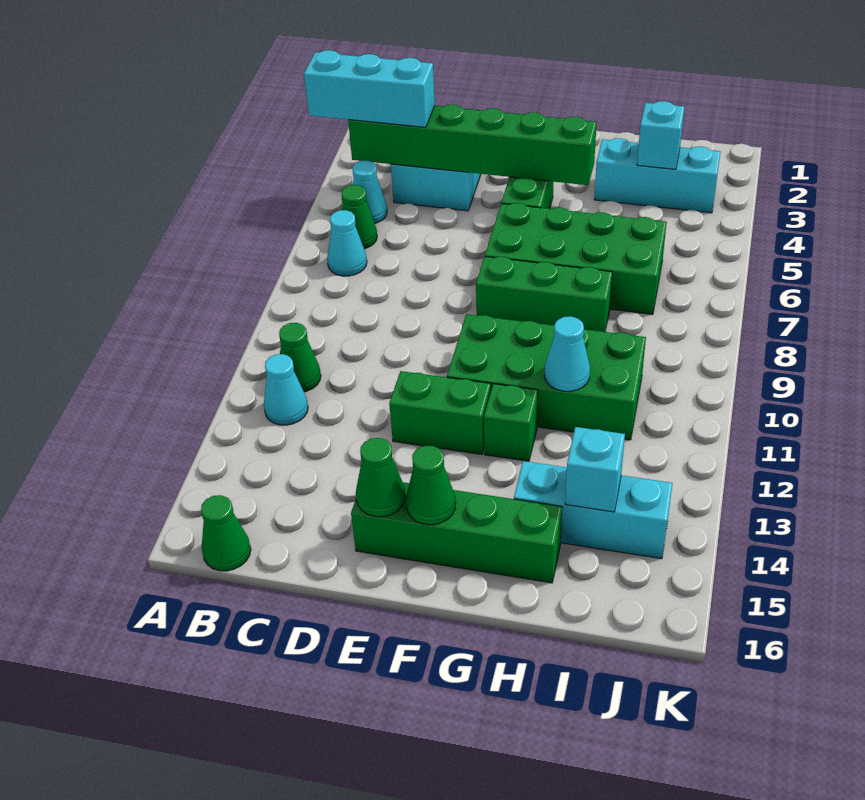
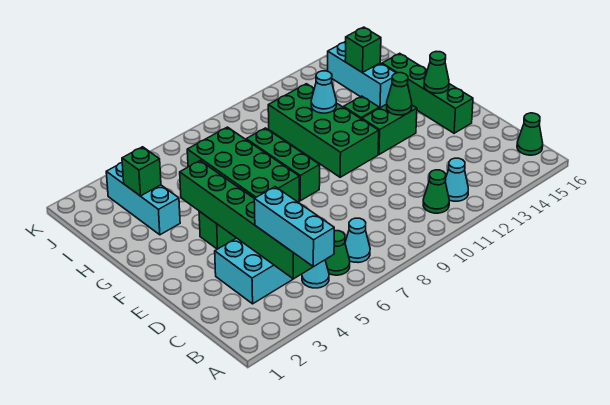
green brick E12:F12 level 1 -> green brick F12:F13 level 1
green cone E15 level 2 -> green cone F13 level 2
cyan brick I3 level 2 -> green brick I3 level 2
cyan brick I14 level 2 -> green brick I14 level 2

